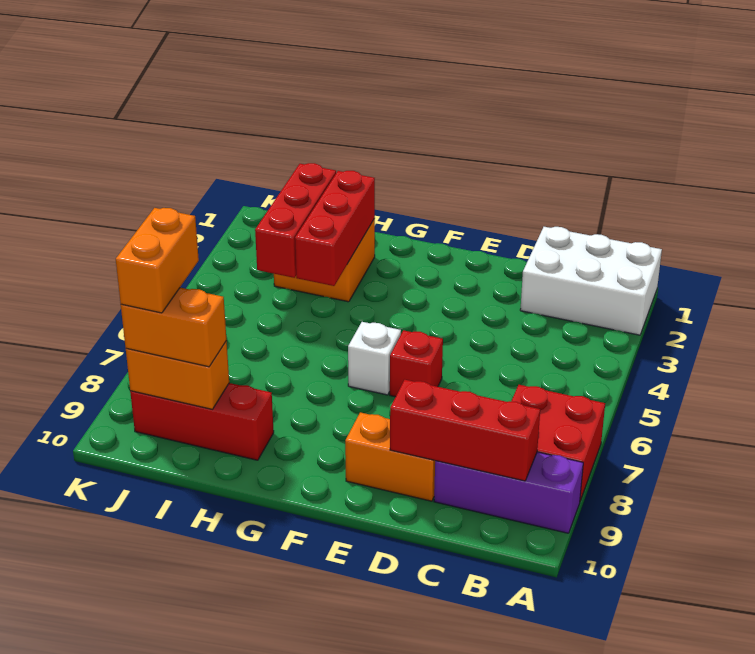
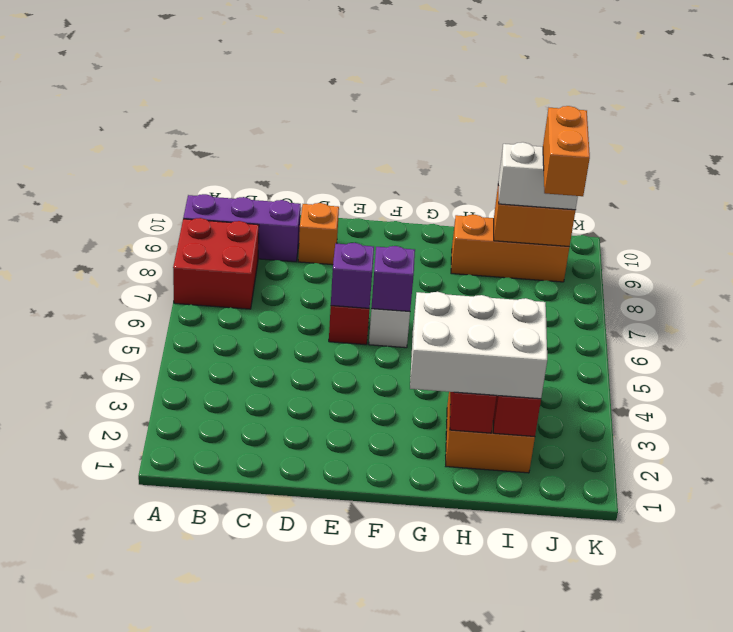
white brick A1:C2 level 1 -> white brick G2:I3 level 3
red brick B9:D9 level 2 -> none
orange brick D9:E9 level 1 -> orange brick D9 level 1
none -> purple brick E6 level 2
none -> purple brick F6 level 2
red brick H9:J9 level 1 -> orange brick H9:J9 level 1
orange brick I9:J9 level 3 -> white brick I9:J9 level 3

